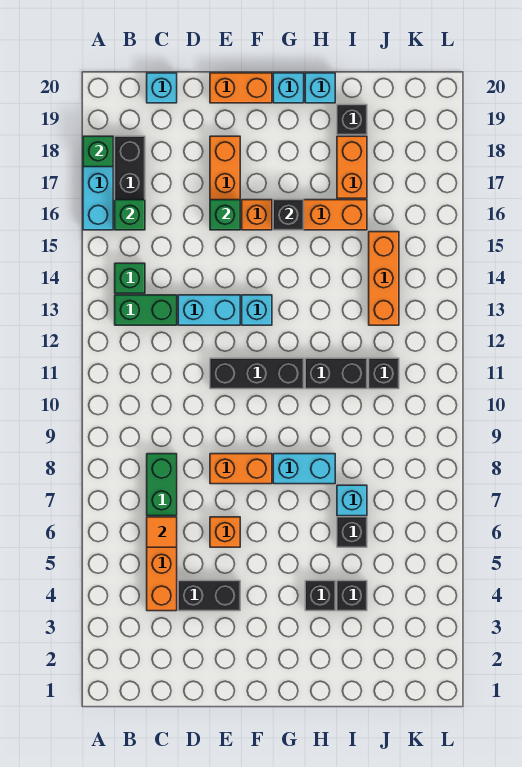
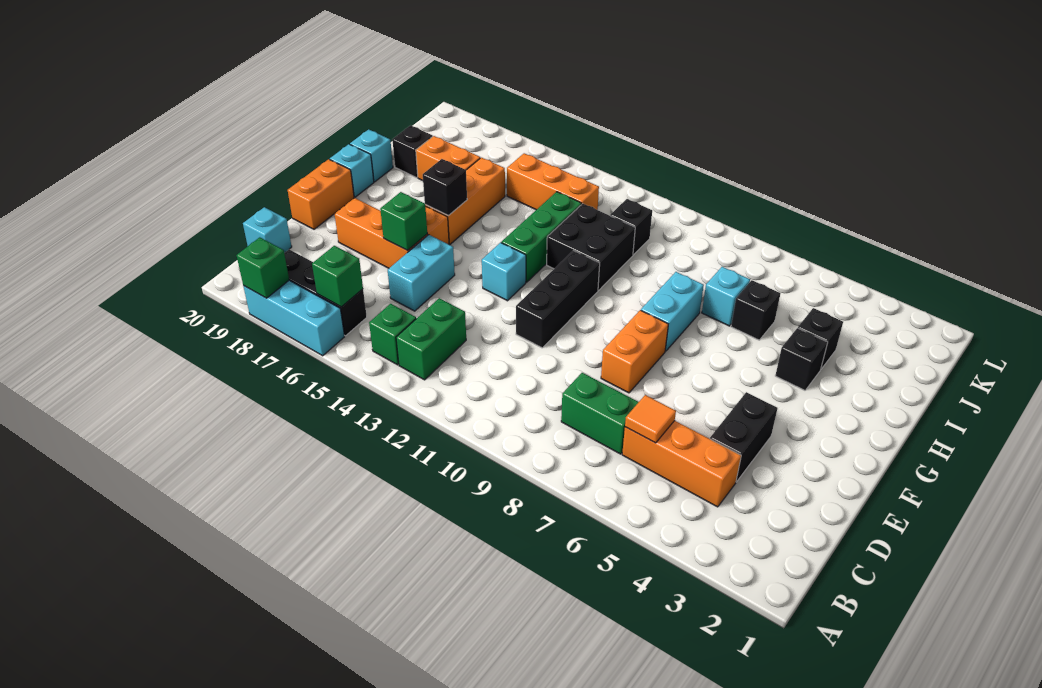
cyan brick D13:E13 level 1 -> cyan brick D15:E15 level 1
orange brick E6 level 1 -> none
none -> green brick G13:I13 level 1
black brick H11:I11 level 1 -> black brick H11:I12 level 1

